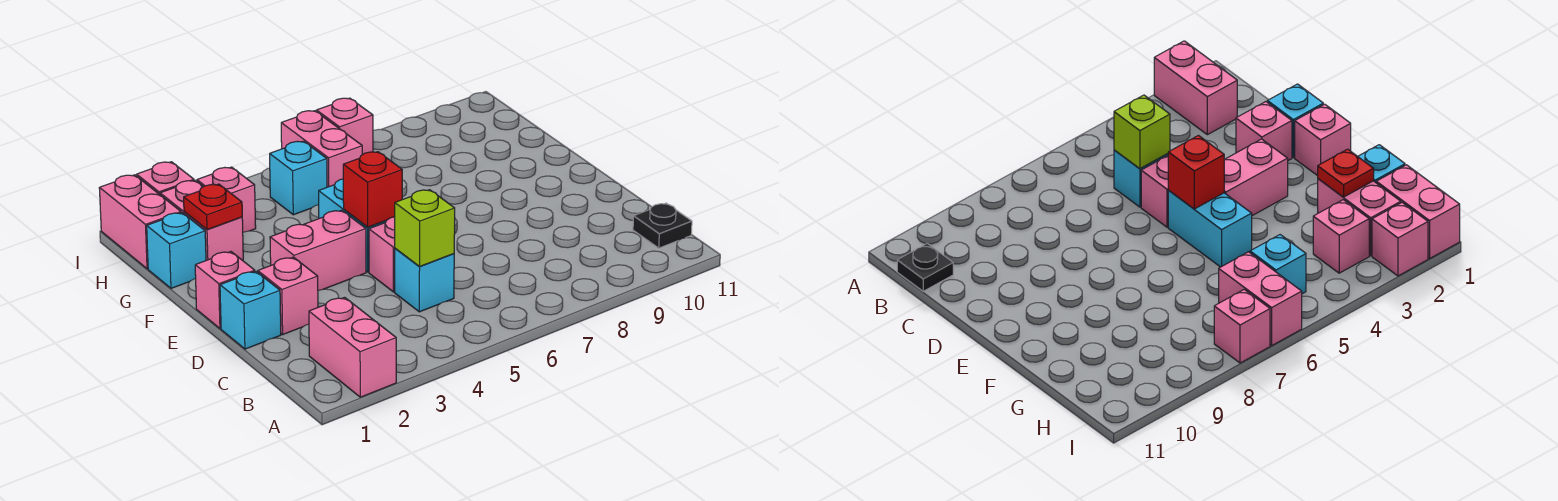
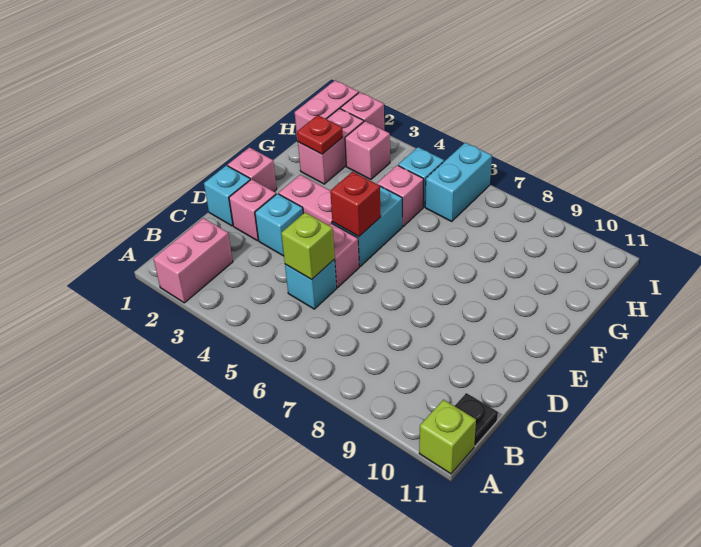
none -> lime brick A11 level 1
cyan brick G1 level 1 -> cyan brick D3 level 1
pink brick H6:I6 level 1 -> cyan brick H6:I6 level 1
pink brick I7 level 1 -> pink brick G5 level 1

